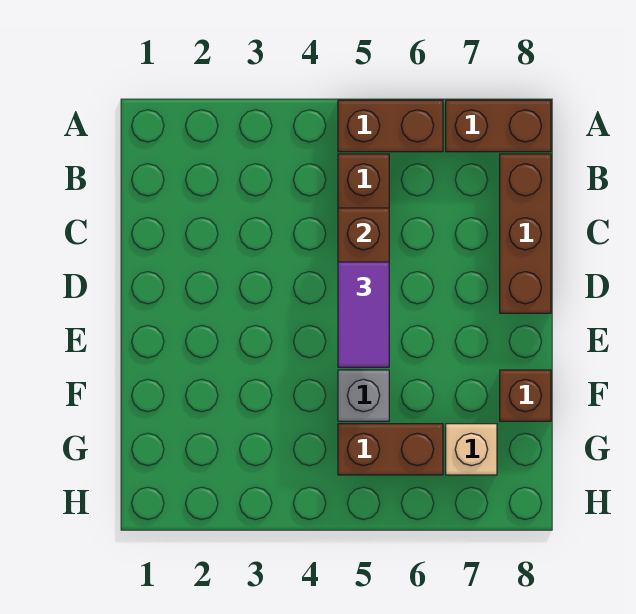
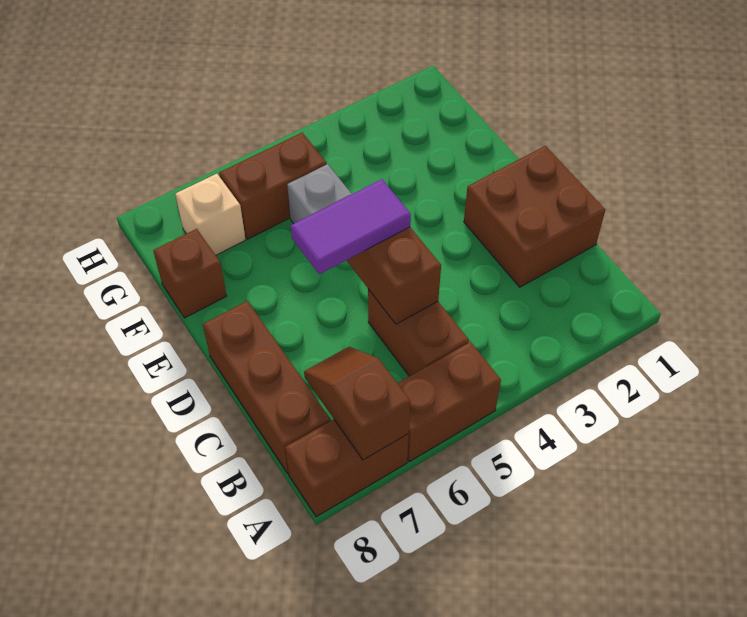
none -> brown slope A7:B7 level 2 top A
none -> brown brick C1:D2 level 1
purple tile D5:E5 level 3 -> purple tile D5:D6 level 3

